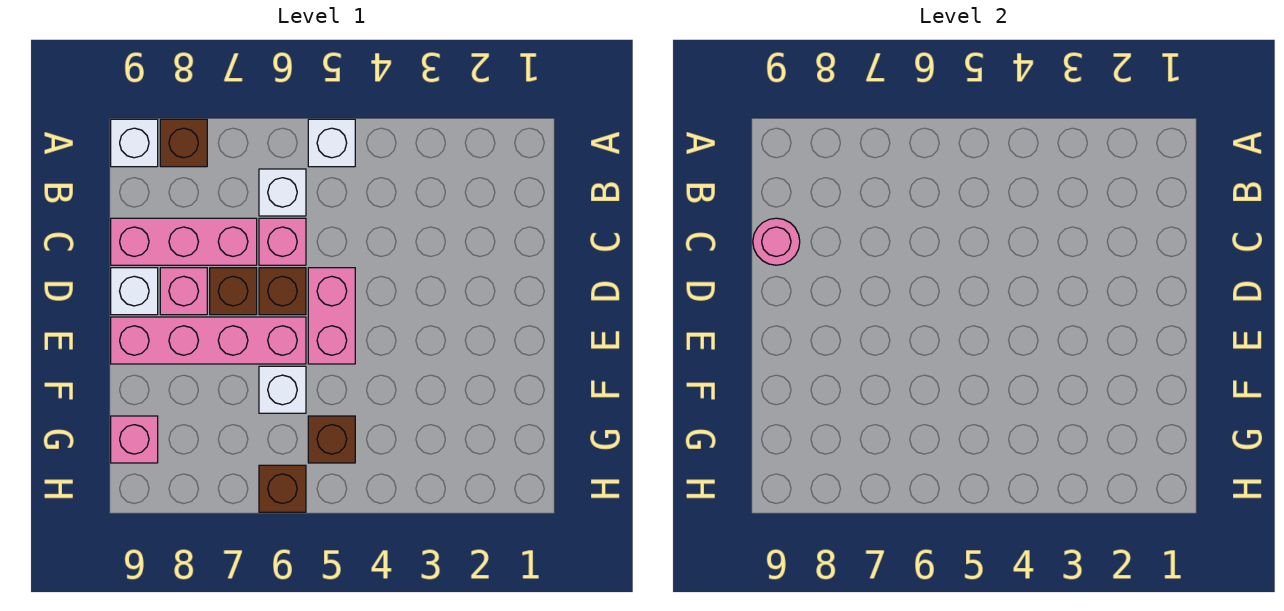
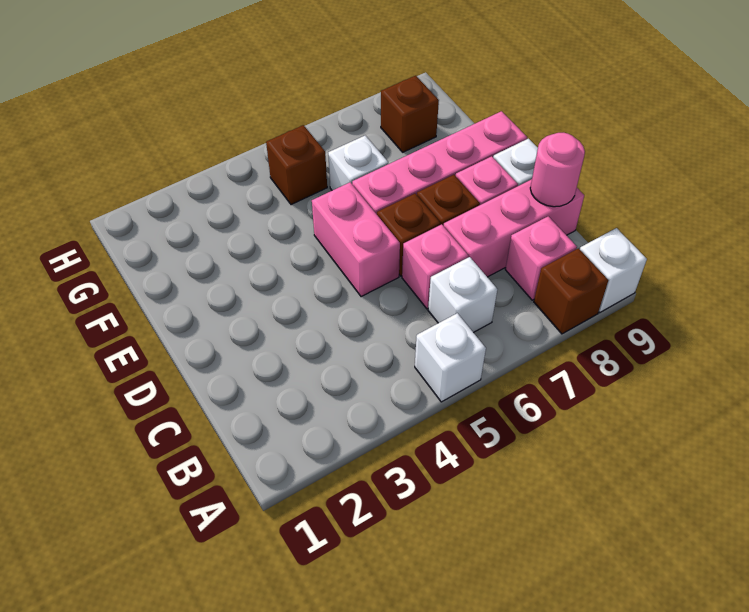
pink brick G9 level 1 -> pink brick B8 level 1
brown brick H6 level 1 -> brown brick G8 level 1

